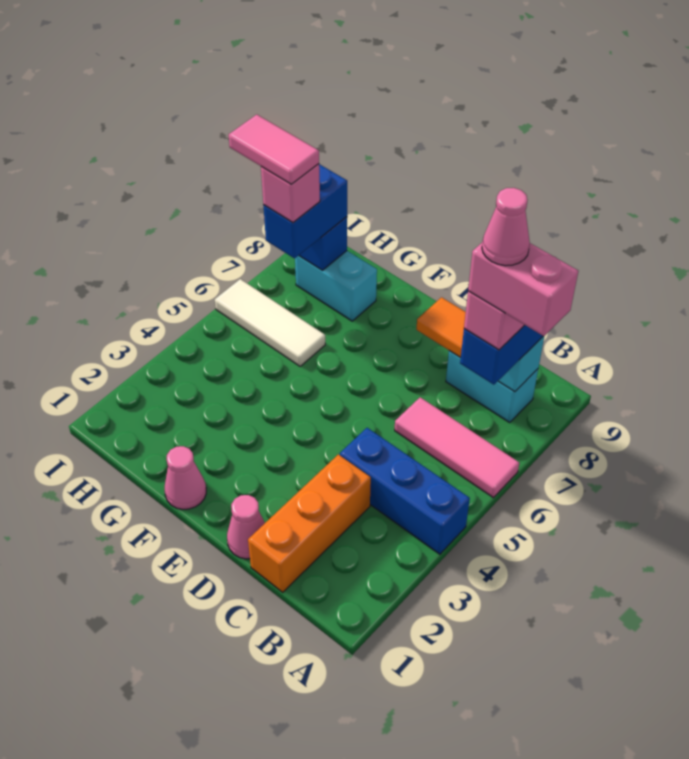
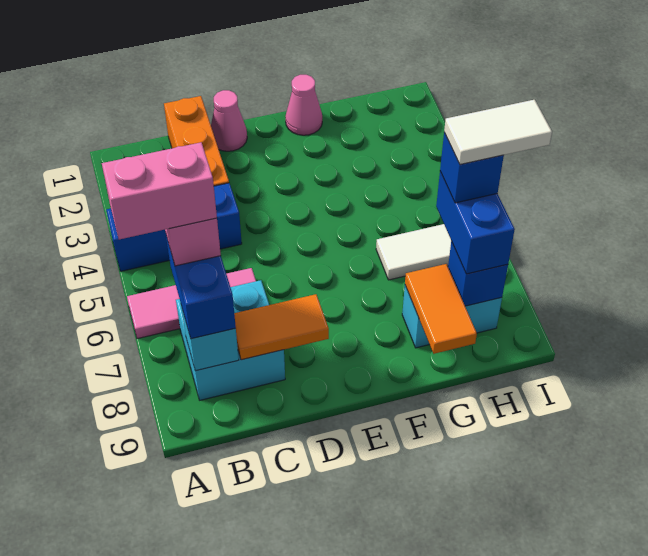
pink cone B7 level 6 -> none
cyan brick B8:C8 level 1 -> cyan brick B7:C8 level 1
none -> orange tile G8:G9 level 2
pink brick H7 level 4 -> blue brick H7 level 4
pink tile H7:I7 level 5 -> white tile H7:I7 level 5

